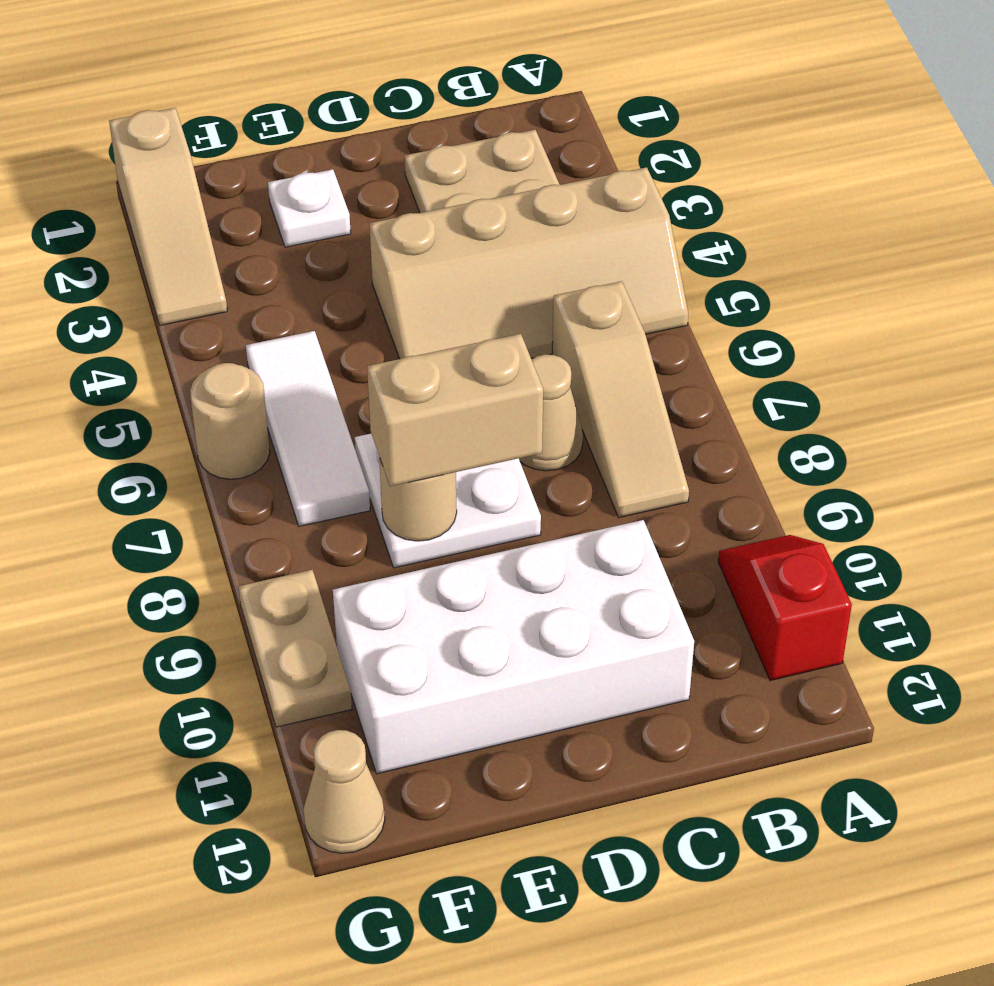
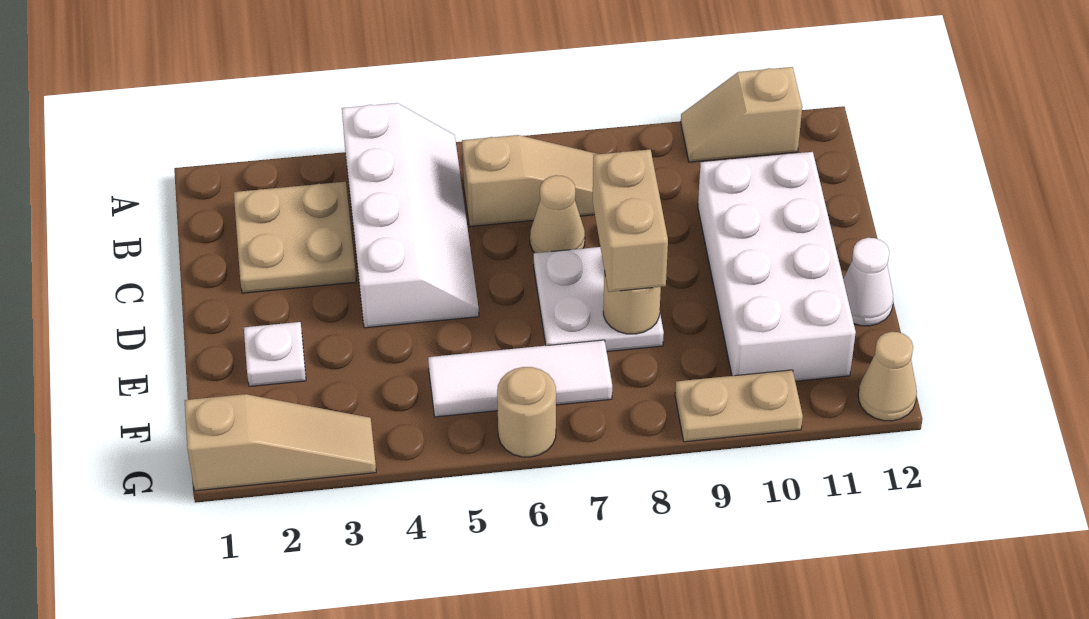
tan slope A4:D5 level 1 top 4 -> white slope A4:D5 level 1 top 4
red slope A10:A11 level 1 top 11 -> tan slope A10:A11 level 1 top 11
none -> white cone E12 level 1

